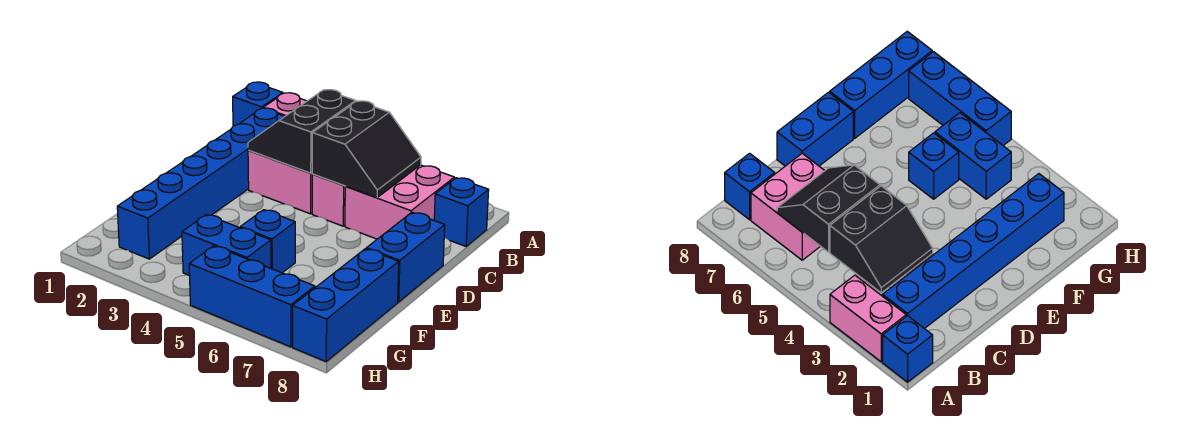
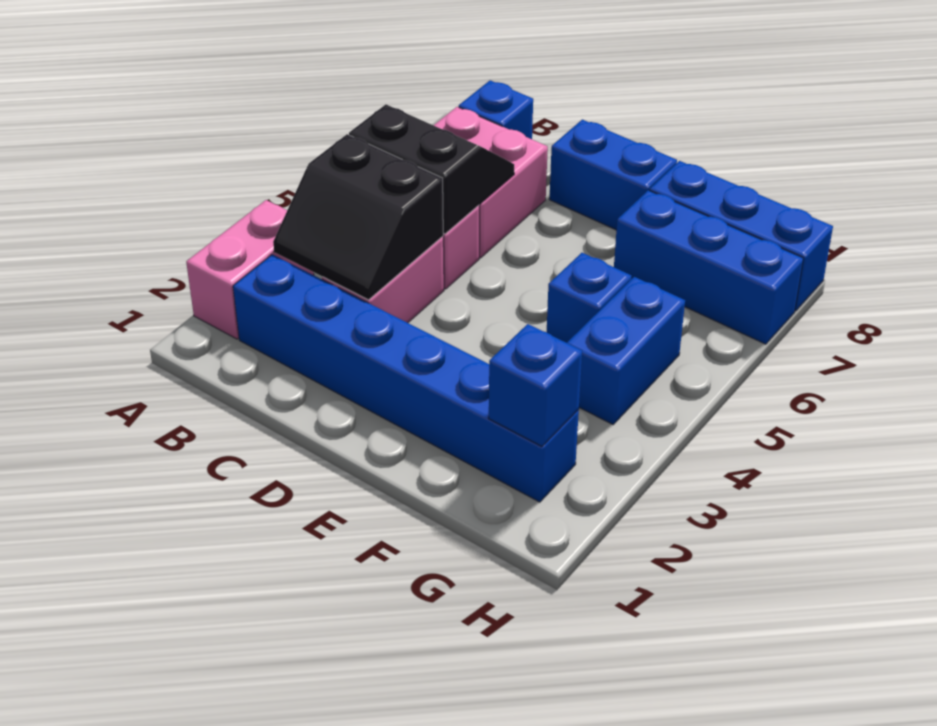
blue brick A1 level 1 -> blue brick G2 level 2
blue brick H5:H7 level 1 -> blue brick F7:H7 level 1

